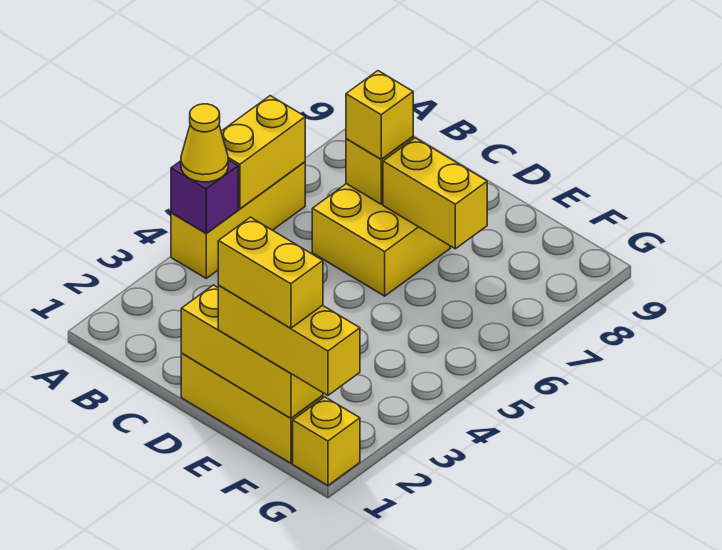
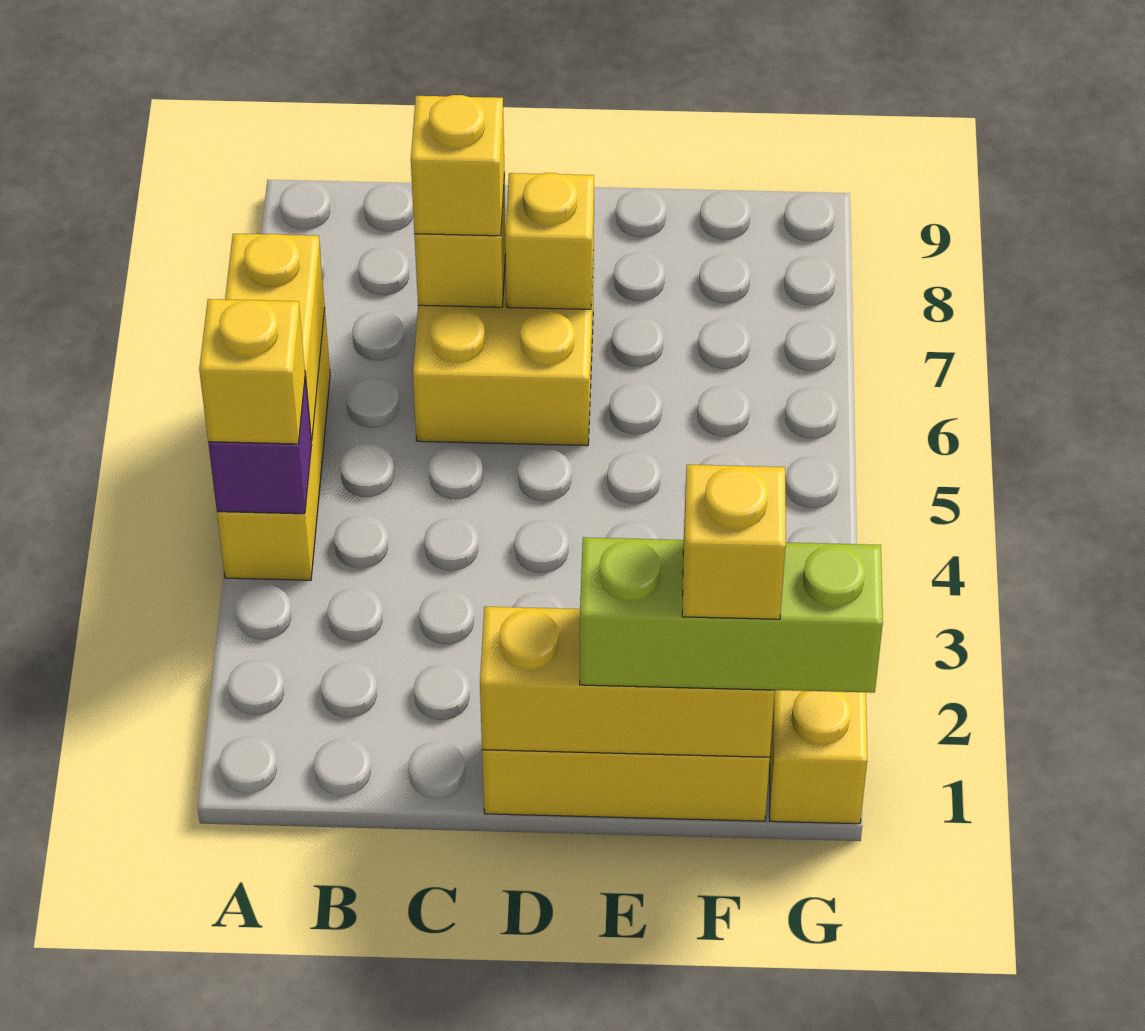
yellow cone A4 level 3 -> yellow brick A4 level 3
yellow brick D7:E7 level 2 -> yellow brick D7 level 2
yellow brick E1:G1 level 3 -> lime brick E1:G1 level 3
yellow brick E1:F1 level 4 -> yellow brick F1 level 4

